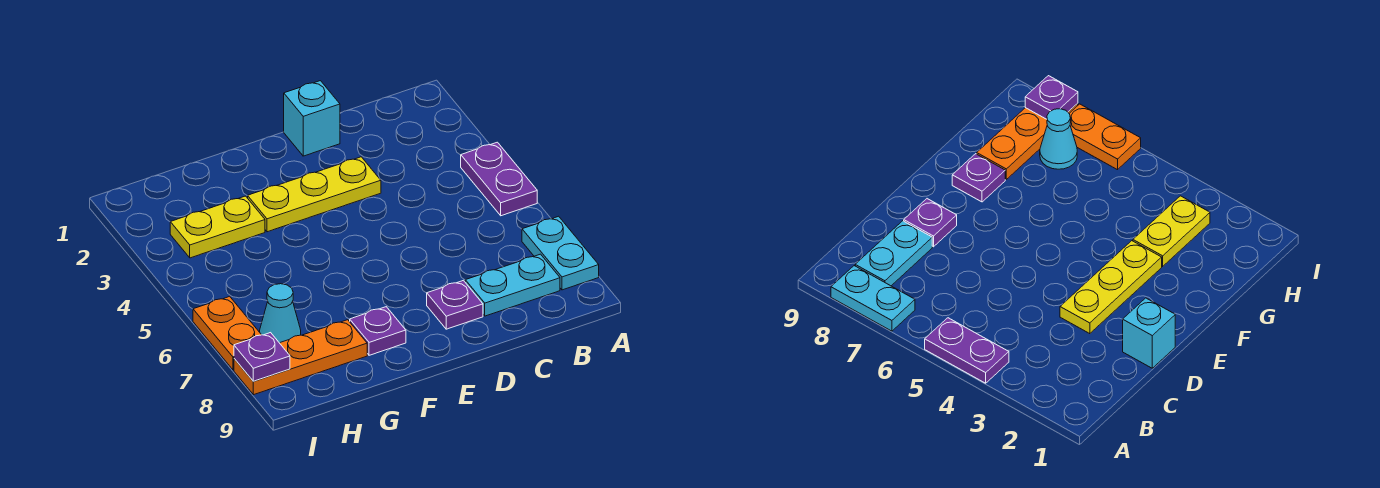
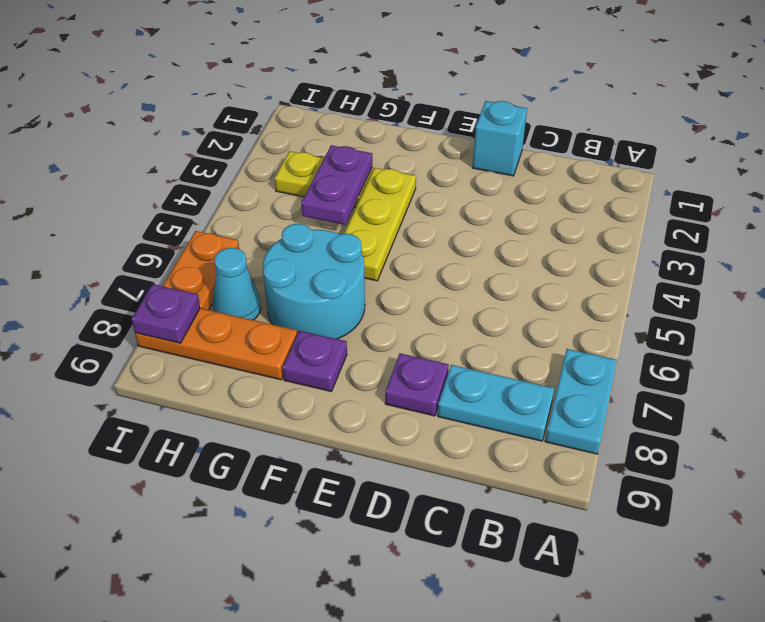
purple plate A4:A5 level 1 -> purple plate G3:G4 level 2
yellow plate D3:F3 level 1 -> yellow plate F3:F5 level 1
none -> cyan round brick F6:G7 level 1

